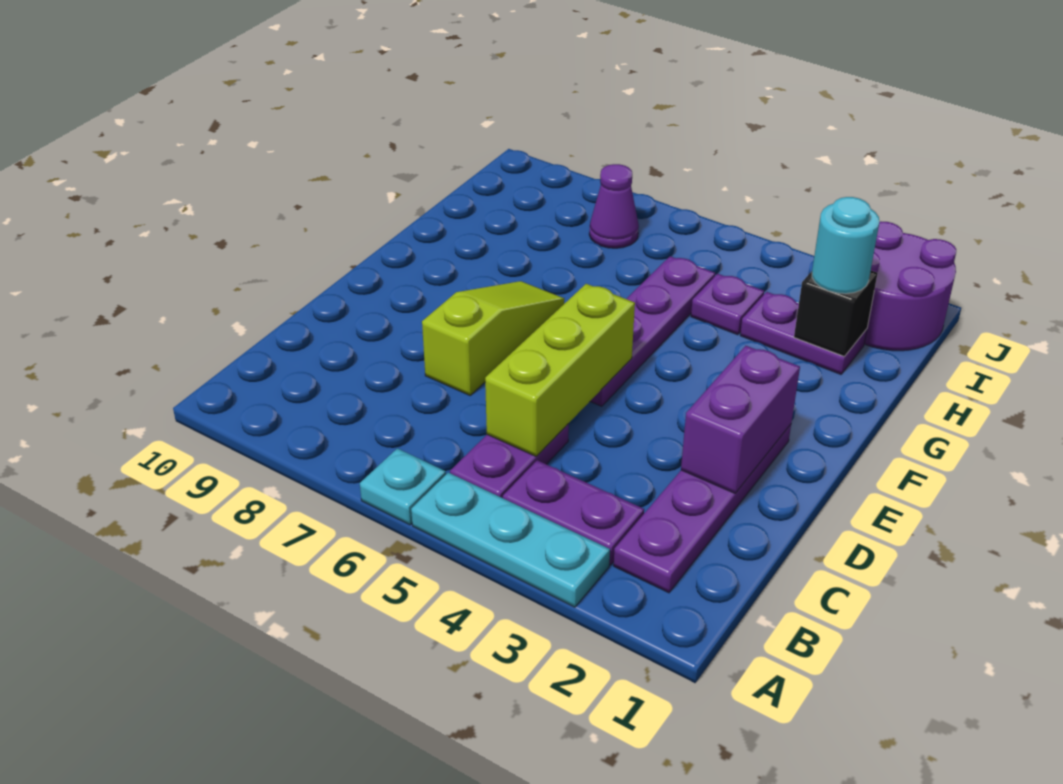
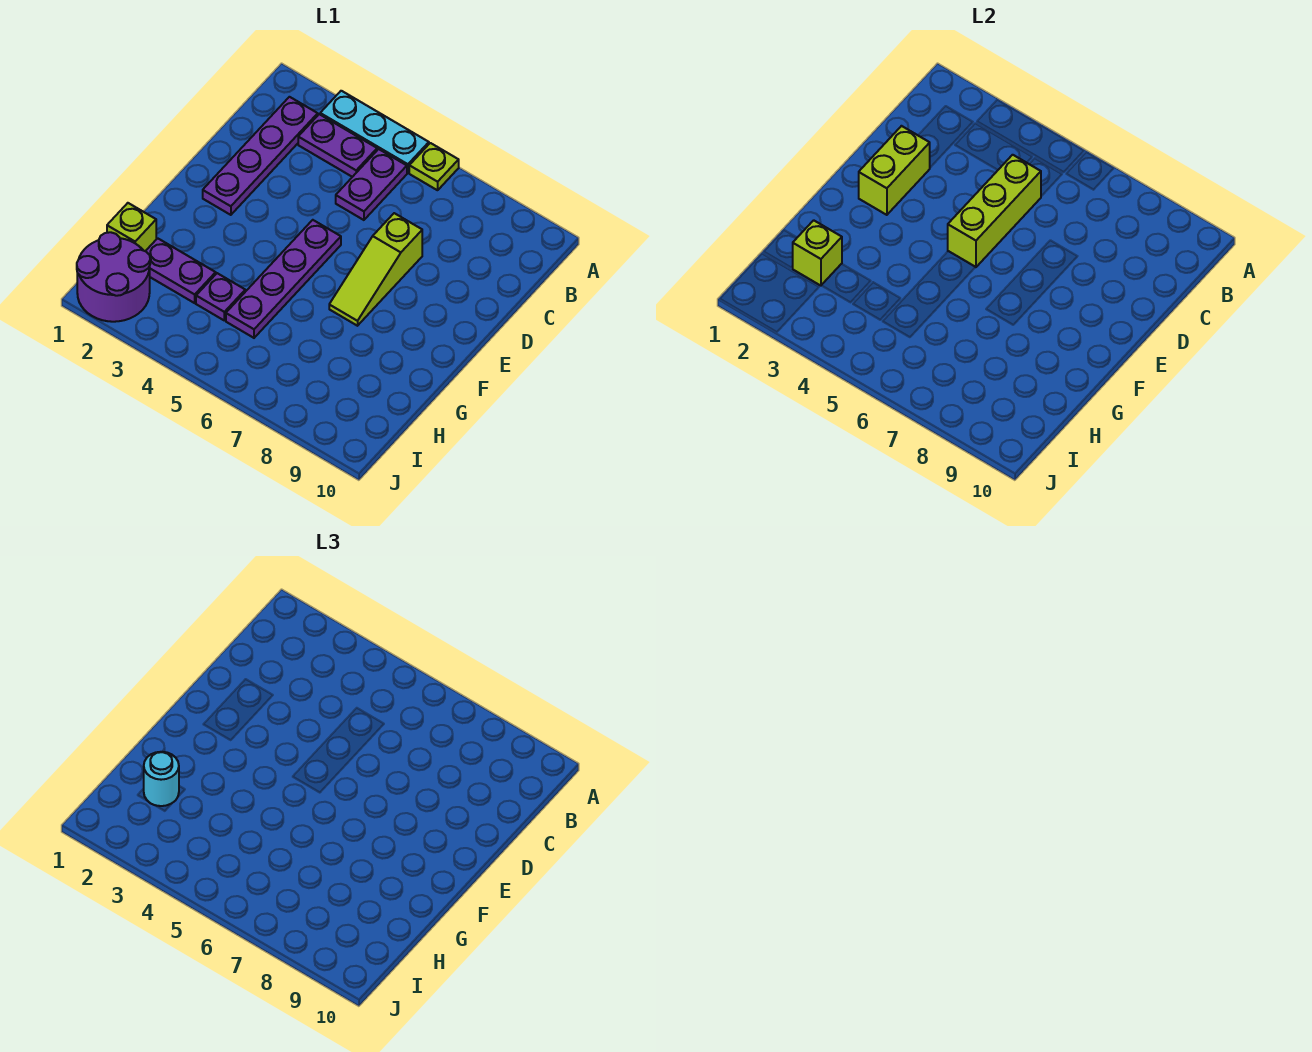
cyan plate A6 level 1 -> lime plate A6 level 1
purple brick D2:E2 level 2 -> lime brick D2:E2 level 2
none -> lime brick H1 level 1
black brick H2 level 2 -> lime brick H2 level 2
purple cone I7 level 1 -> none

